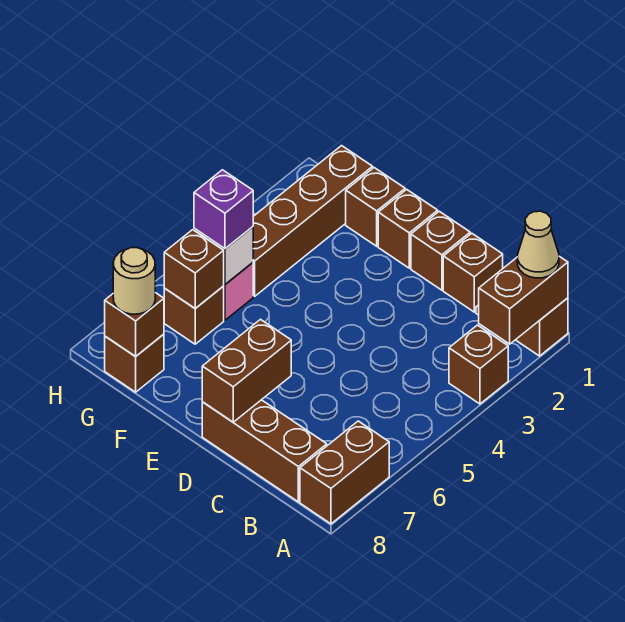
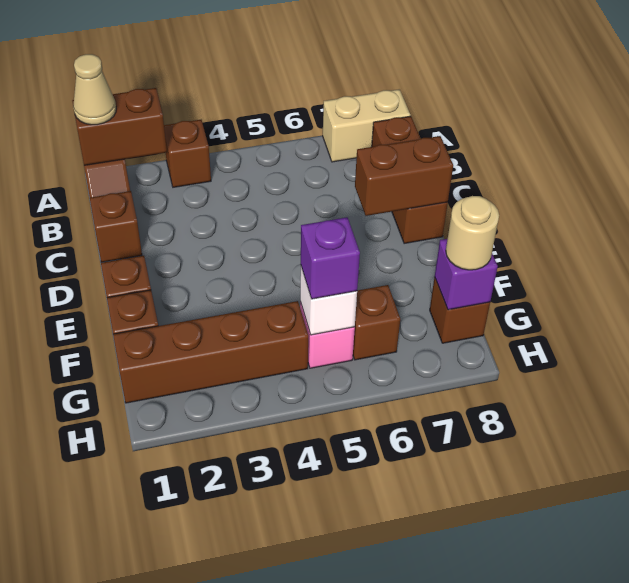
brown brick A7:A8 level 1 -> tan brick A7:A8 level 1
brown brick D1 level 1 -> none
brown brick G6 level 2 -> none
brown brick G8 level 2 -> purple brick G8 level 2

